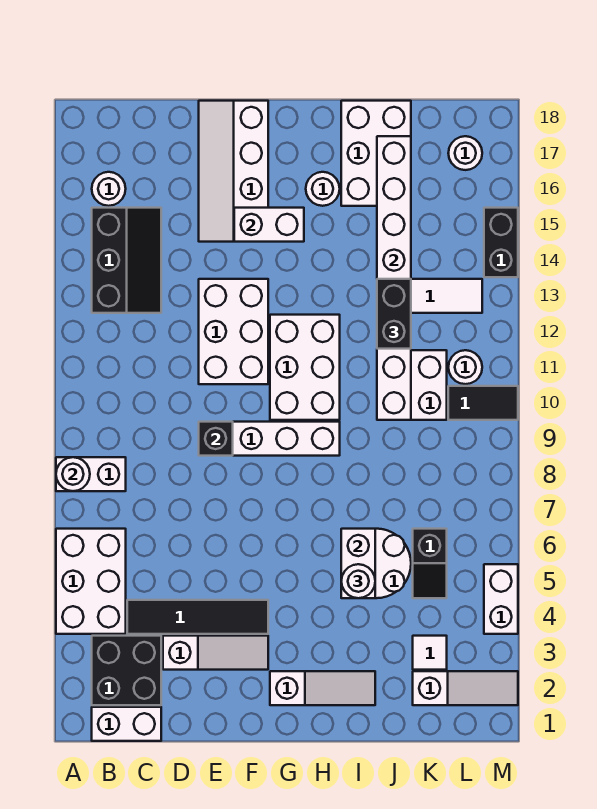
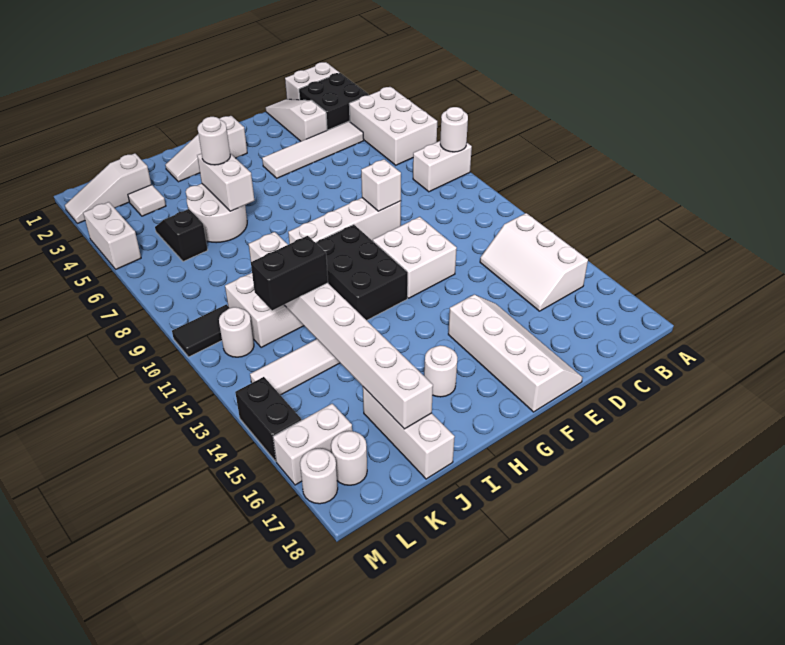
black slope B13:C15 level 1 top B -> white slope B13:C15 level 1 top B
white round brick B16 level 1 -> white round brick M17 level 1
black tile C4:F4 level 1 -> white tile C4:F4 level 1
white slope D3:F3 level 1 top D -> white slope D1:D3 level 1 top 3
black brick E9 level 2 -> white brick E9 level 2
white brick E11:F13 level 1 -> white brick E11:F12 level 1
white brick F15:G15 level 2 -> white brick L16:M16 level 1
white brick G10:H12 level 1 -> black brick G10:H12 level 1
white brick I16:J18 level 1 -> white brick J16:J18 level 1
black brick J12:J13 level 3 -> black brick J12:K12 level 3

